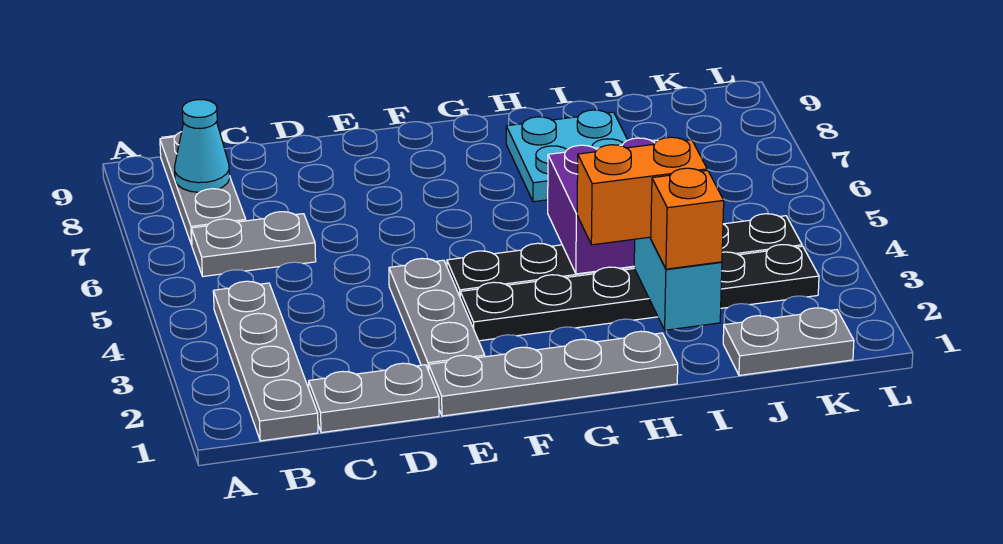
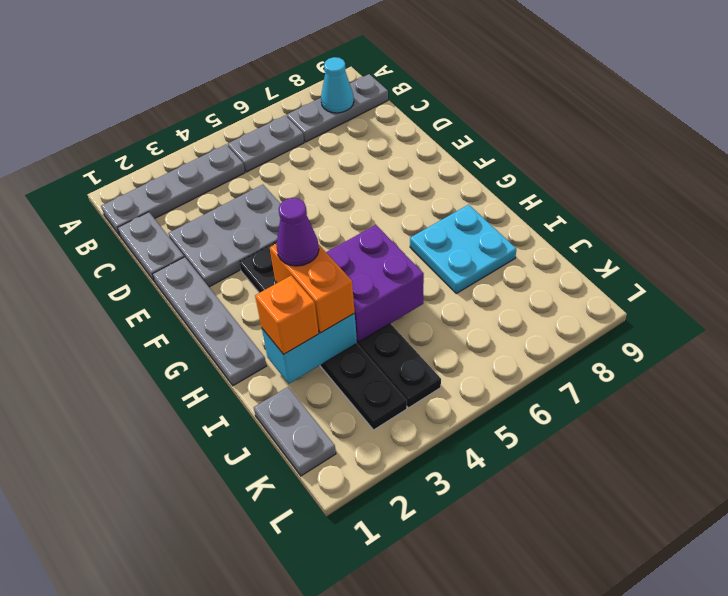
grey plate B6:C6 level 1 -> grey plate B5:B6 level 1
grey plate E2:E4 level 1 -> grey plate D2:E4 level 1
none -> purple cone H3 level 4

